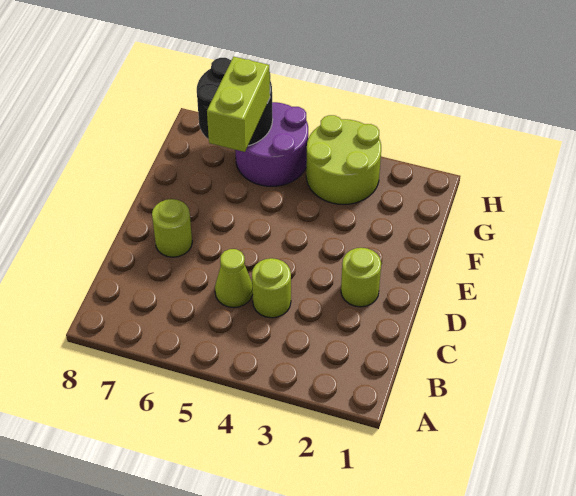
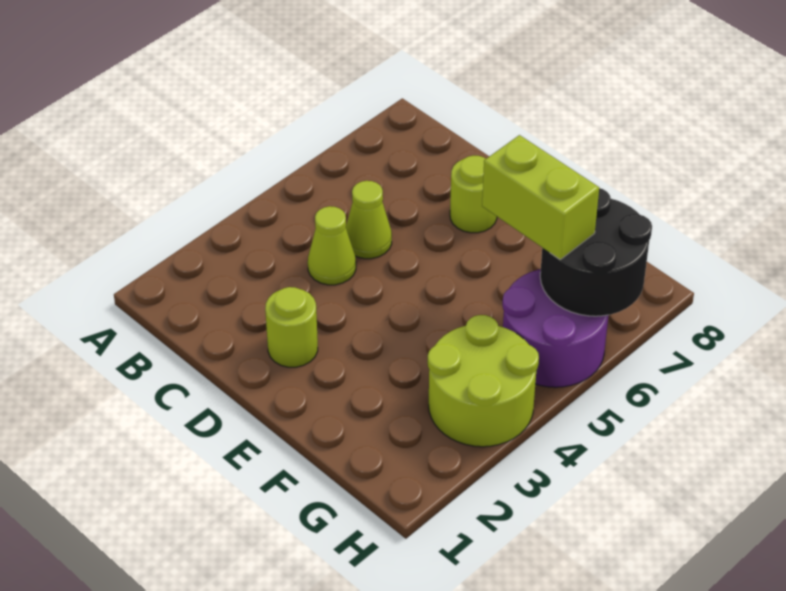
lime round brick C4 level 1 -> lime cone C4 level 1

